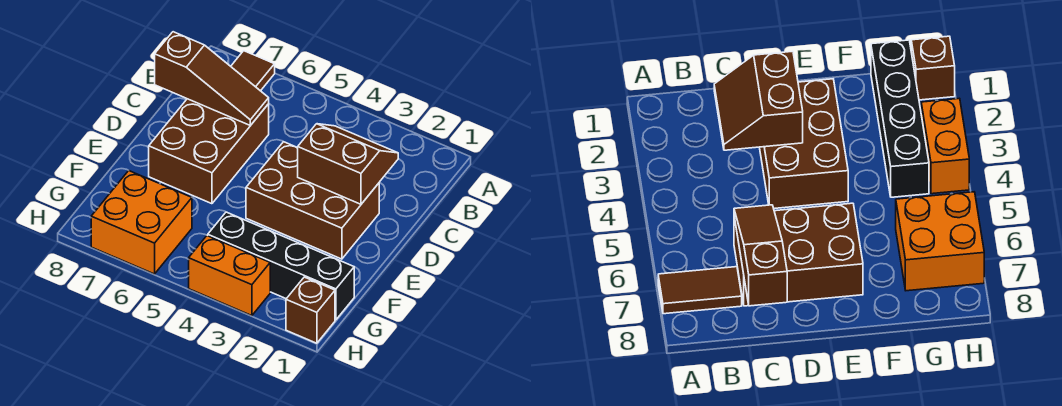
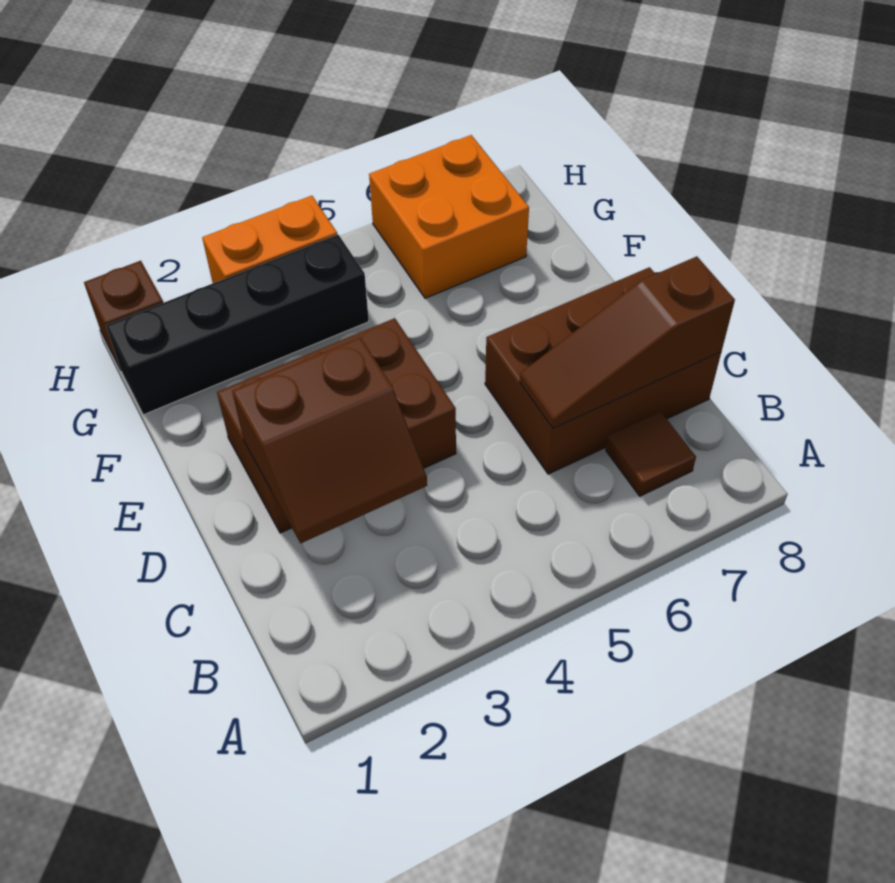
brown tile A7:B7 level 1 -> brown tile B7 level 1
brown brick C6:E7 level 1 -> brown brick C6:D8 level 1

